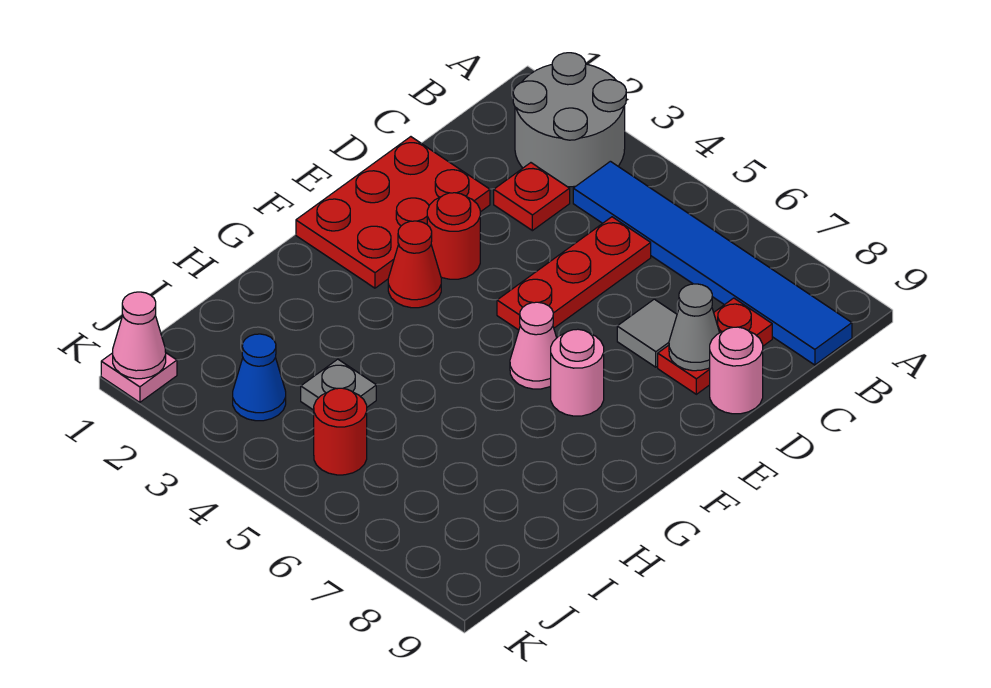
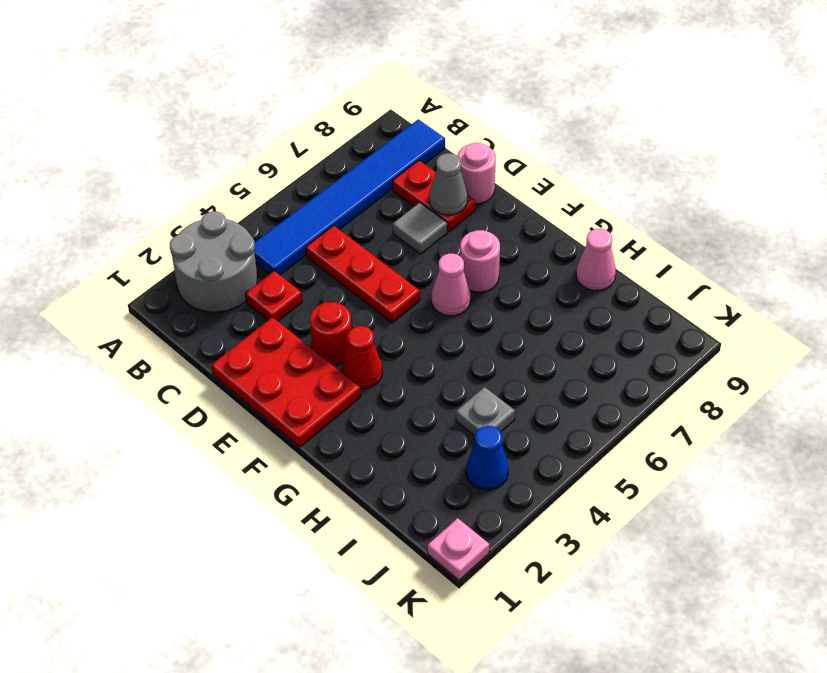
red round brick J5 level 1 -> none
pink cone K1 level 2 -> pink cone H9 level 1

